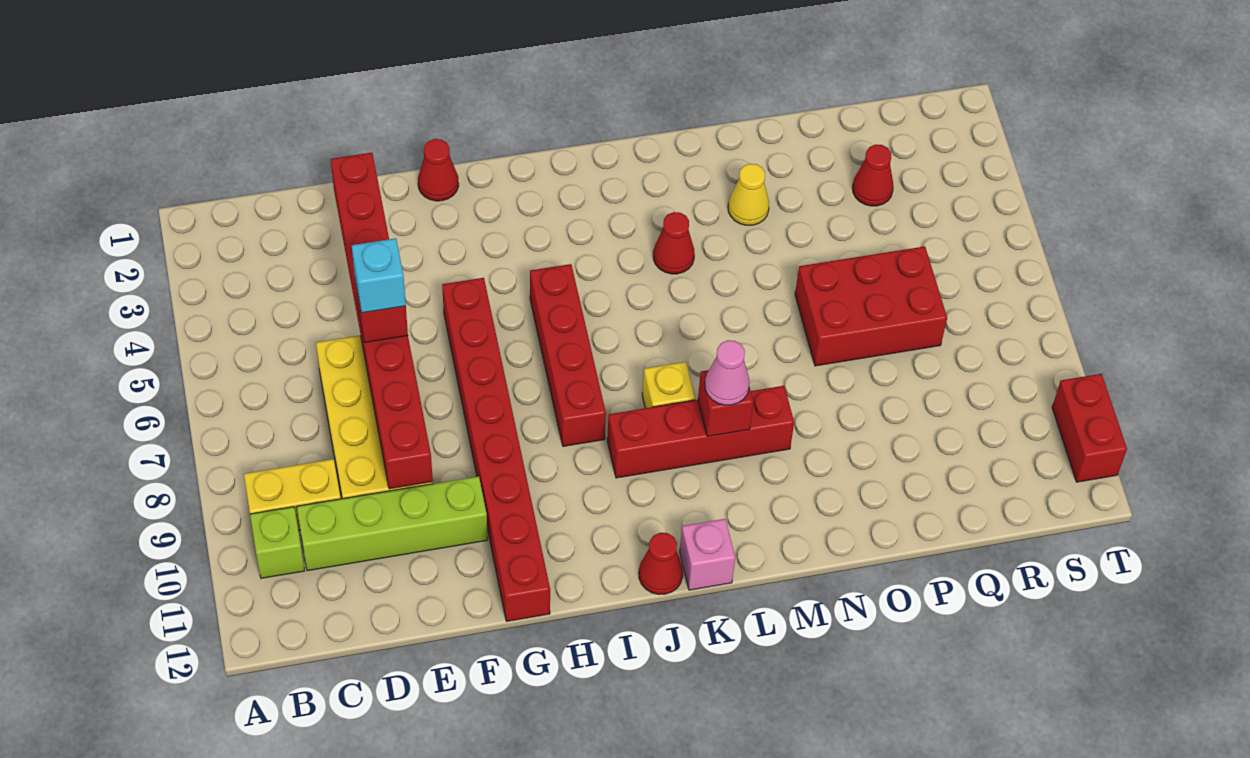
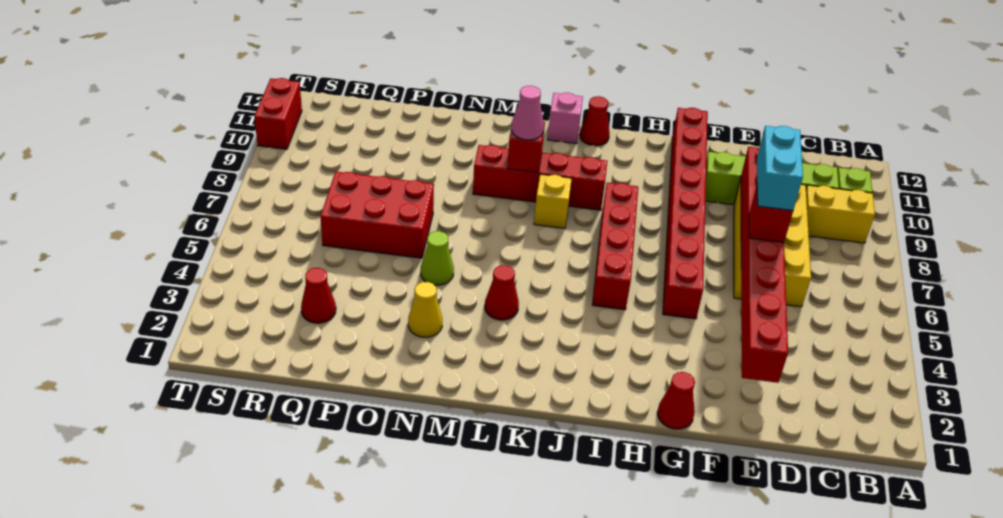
cyan brick E6 level 4 -> cyan brick E6:E7 level 4
none -> lime cone N5 level 1

